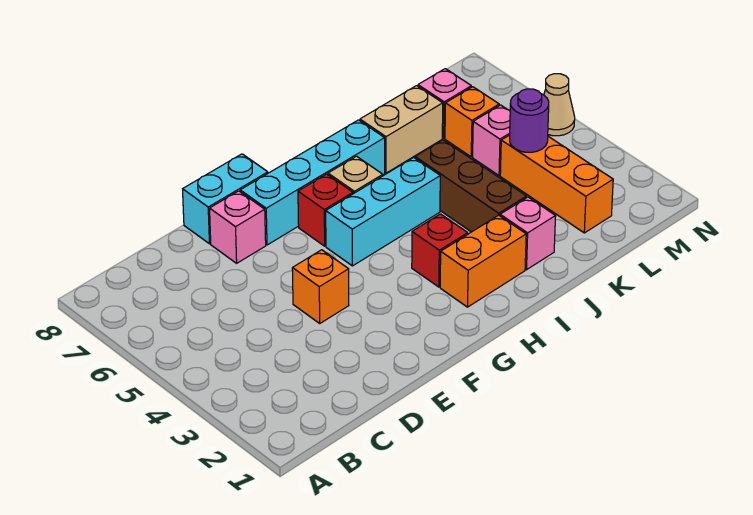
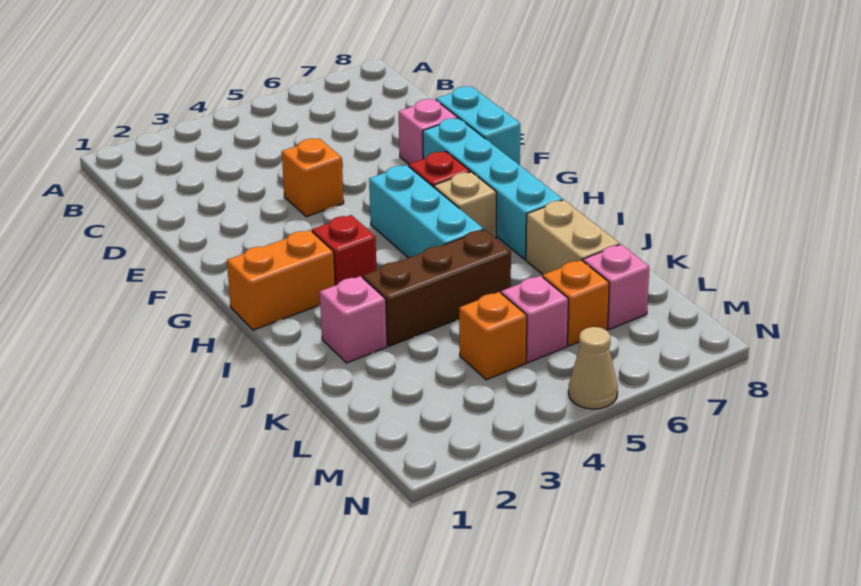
orange brick H2:I2 level 1 -> orange brick H1:H2 level 1
orange brick L2:L4 level 1 -> orange brick L4 level 1
purple round brick L4 level 2 -> none

